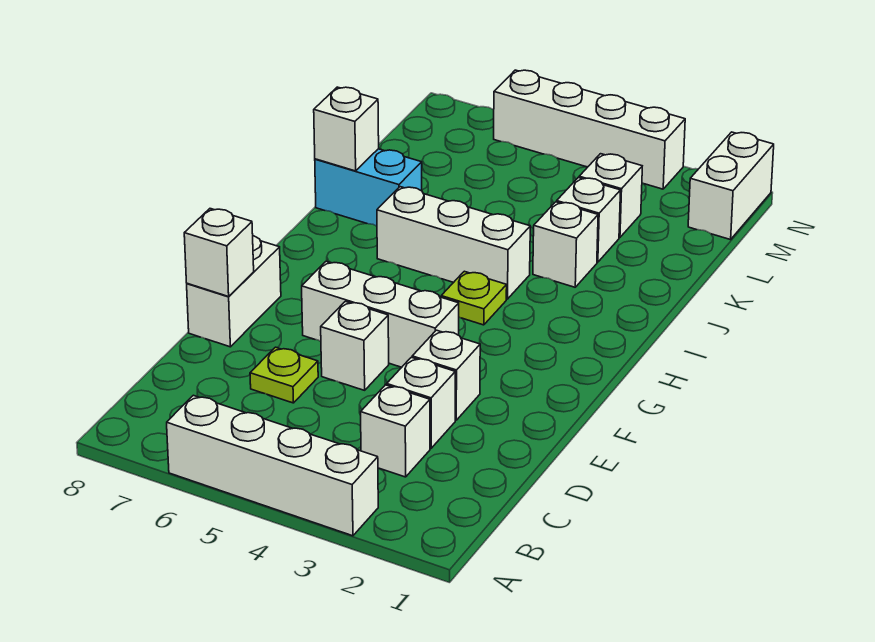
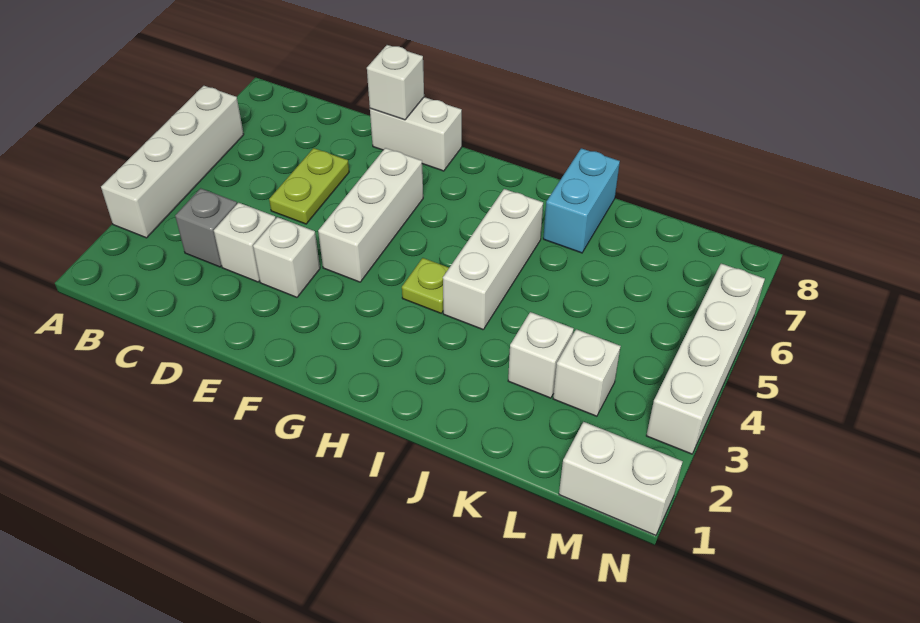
white brick C3 level 1 -> grey brick C3 level 1
lime plate D6 level 1 -> lime plate D5:D6 level 1
white brick E5 level 1 -> none
white brick J3 level 1 -> none
white brick J8 level 2 -> none

